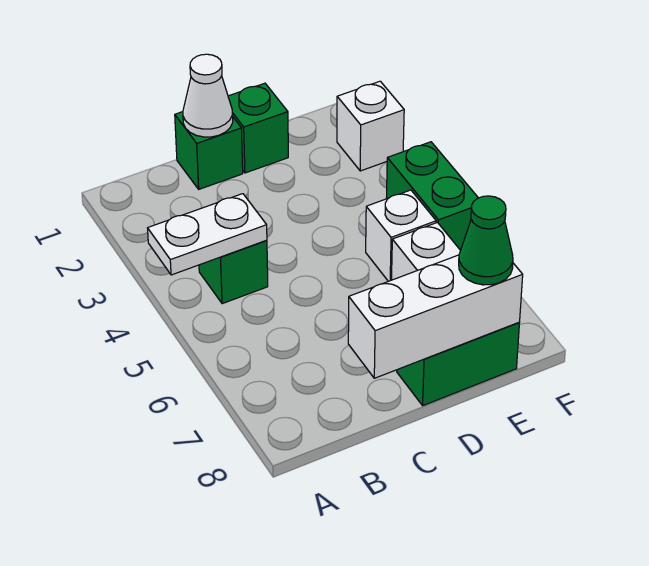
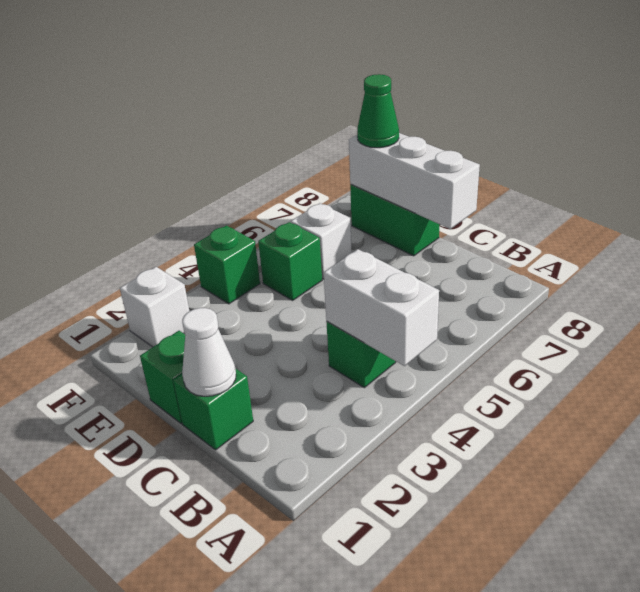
white plate A4:B4 level 2 -> white brick A4:B4 level 2
white brick E5 level 1 -> green brick E5 level 1
green brick F4:F5 level 1 -> green brick F4 level 1

